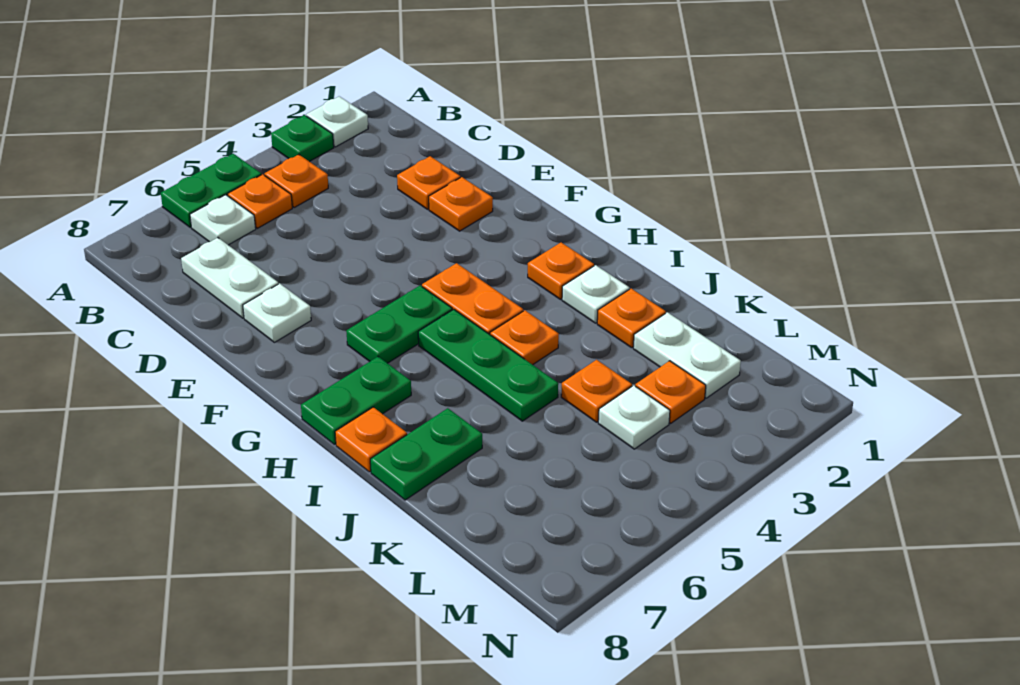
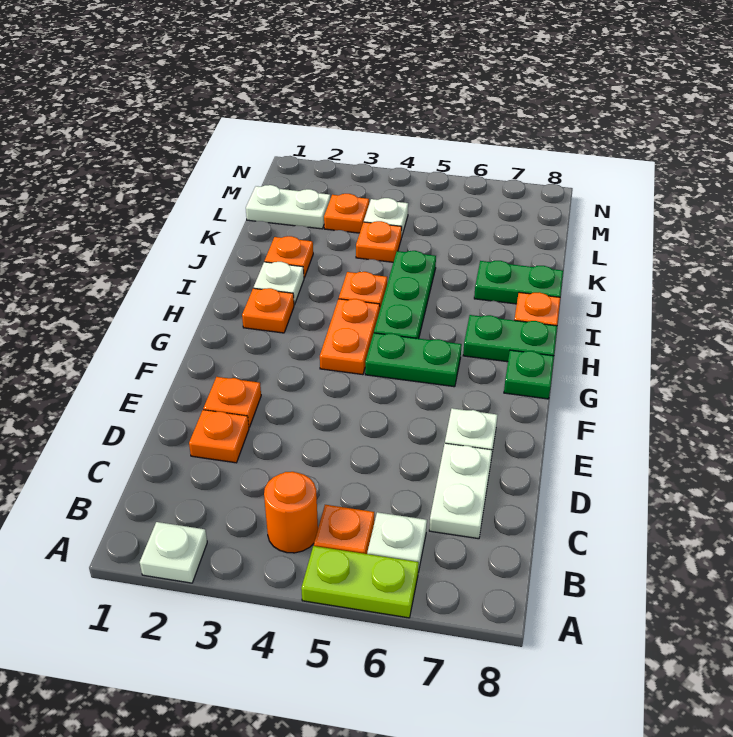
green plate A3 level 1 -> green plate G8 level 1
green plate A5:A6 level 1 -> lime plate A5:A6 level 1
orange plate B4 level 1 -> orange round brick B4 level 1
white plate K2:L2 level 1 -> white plate L1:L2 level 1

